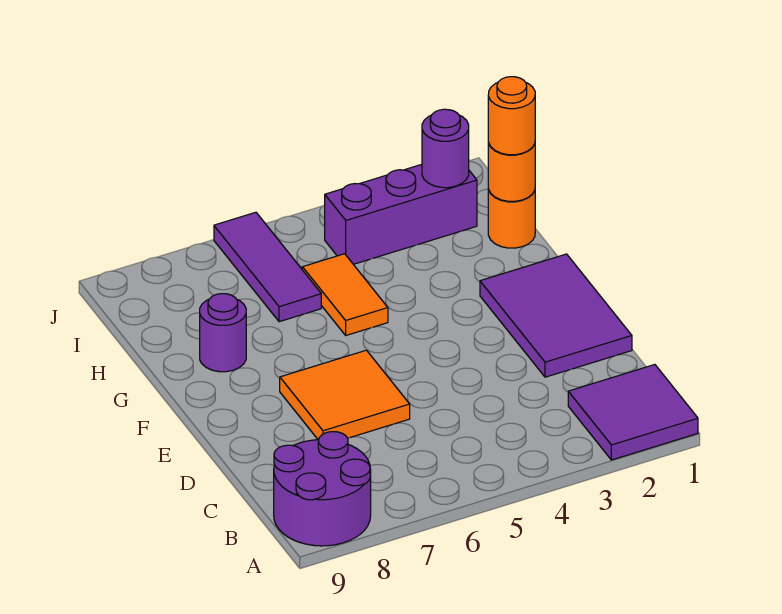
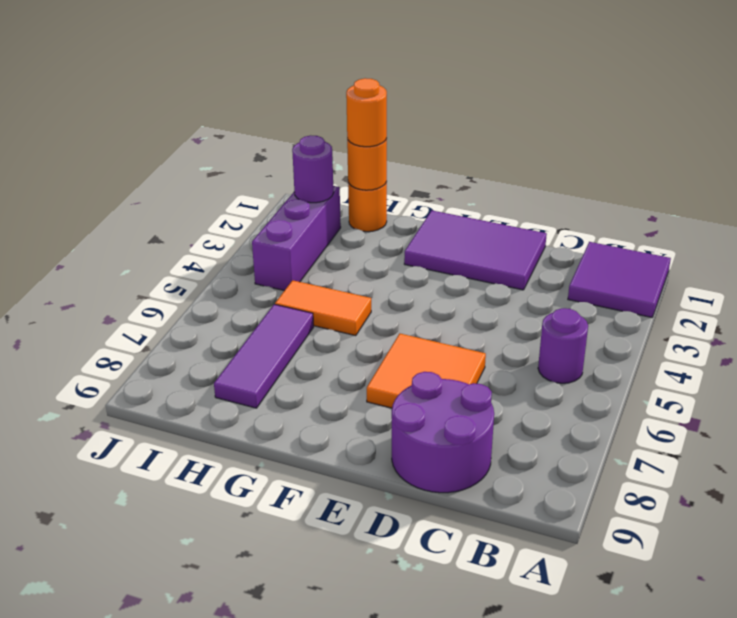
purple round brick A8:B9 level 1 -> purple round brick C8:D9 level 1
purple round brick G8 level 1 -> purple round brick B5 level 1
purple tile H6:J6 level 1 -> purple tile H6:H8 level 1

